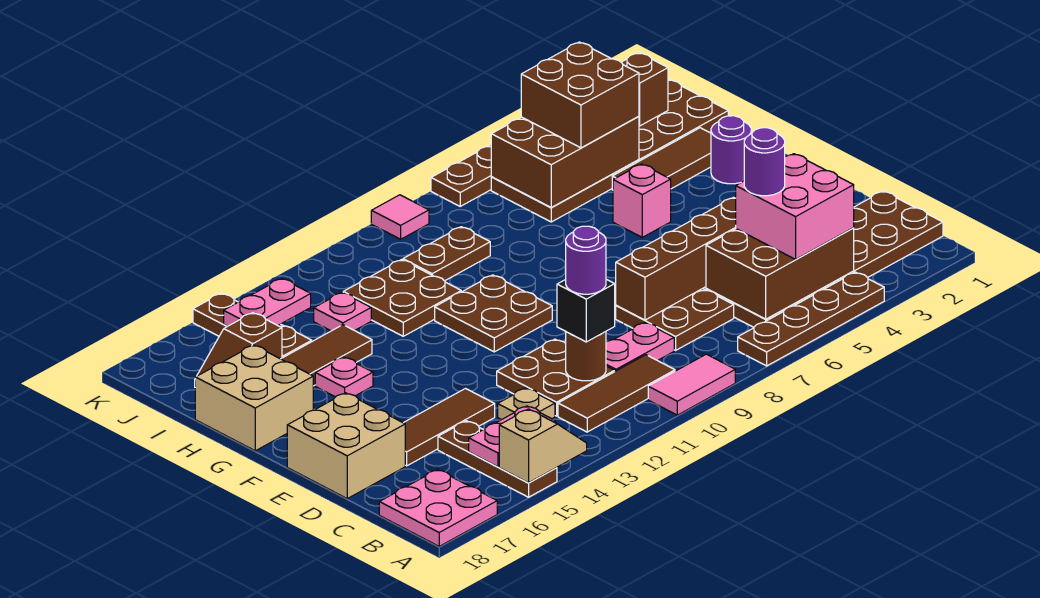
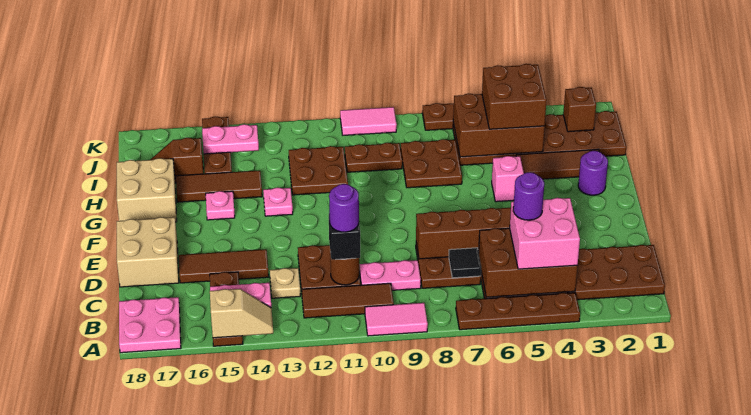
none -> black tile C7 level 2
brown plate F10:G11 level 1 -> brown plate H7:I8 level 1
pink plate I13 level 1 -> pink plate G13 level 1
pink tile K9 level 1 -> pink tile K9:K10 level 1

